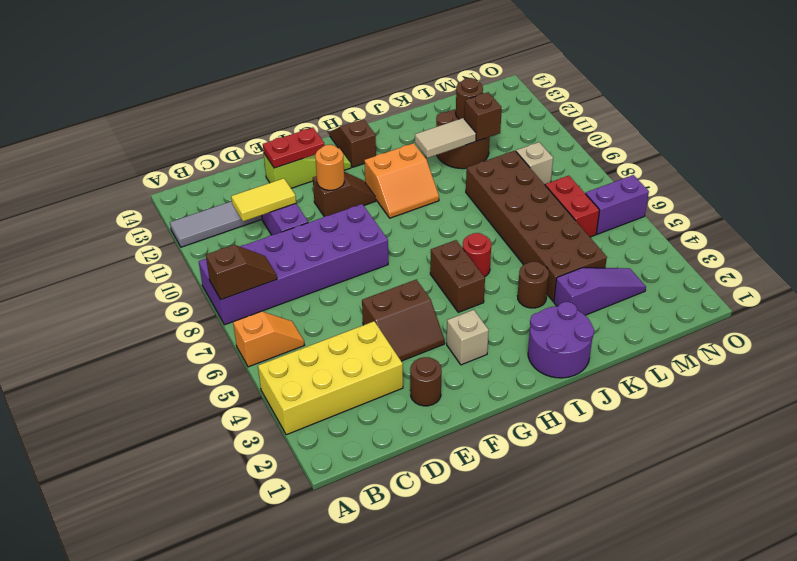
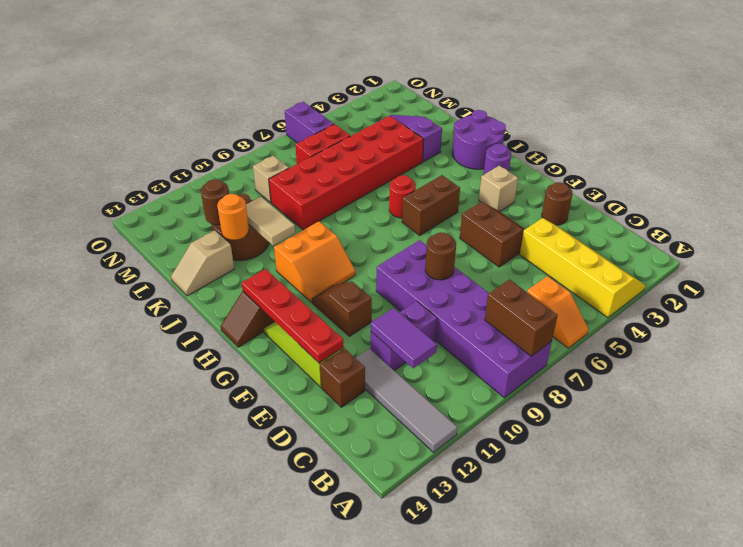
yellow brick A3:D4 level 1 -> yellow slope A3:D4 level 1 top 4
orange slope A6:B6 level 1 top A -> orange slope A6:B6 level 1 top B
brown slope A8:B8 level 2 top A -> brown brick A8:B8 level 2
yellow tile C11:D11 level 2 -> purple tile C11:D11 level 2
red plate E13:F13 level 2 -> red plate E13:H13 level 2
orange round brick F11 level 2 -> orange round brick K12 level 2
none -> purple round brick H2 level 1
orange slope H10:I11 level 1 top 11 -> orange slope H10:I11 level 1 top I
brown round brick J4 level 1 -> brown round brick E8 level 2
brown brick K4:L9 level 1 -> red brick K4:L9 level 1
none -> tan slope K13:K14 level 1 top 13
brown brick L11 level 2 -> brown brick D13 level 1

